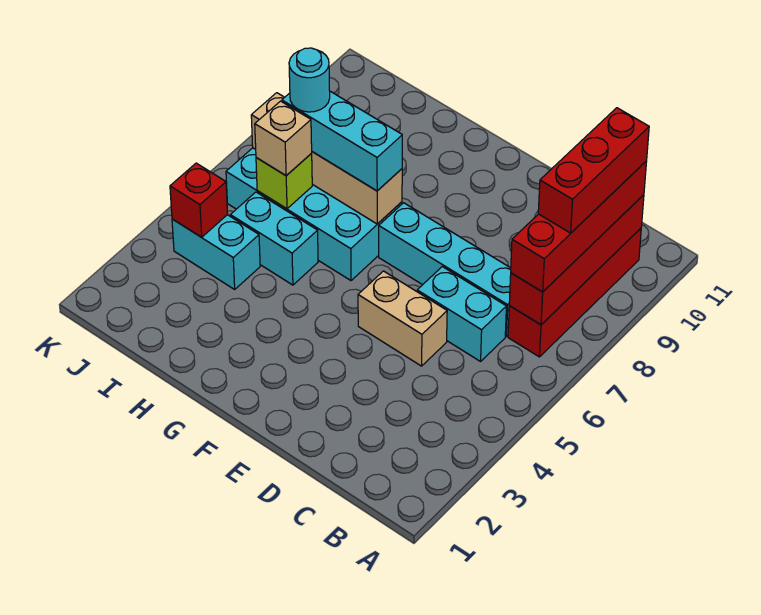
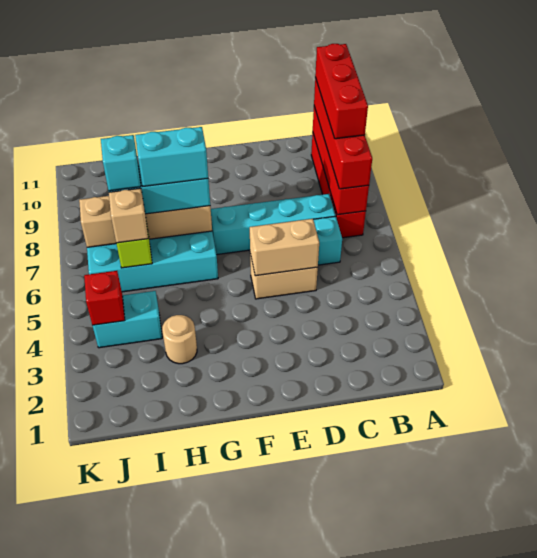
none -> tan brick D5:E5 level 2
none -> tan round brick H3 level 1
cyan brick H5:I5 level 1 -> cyan brick G7:H7 level 4
cyan round brick I7 level 4 -> cyan brick I7 level 4

